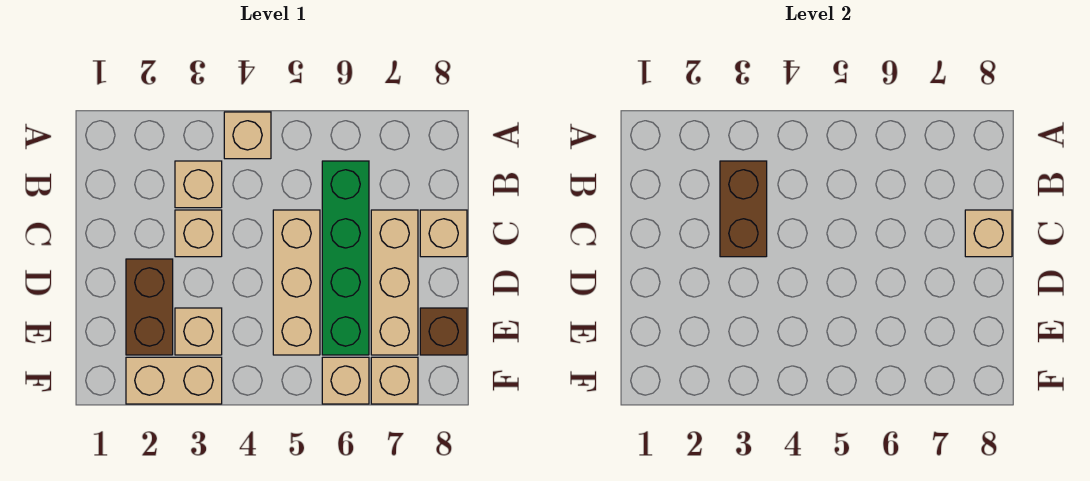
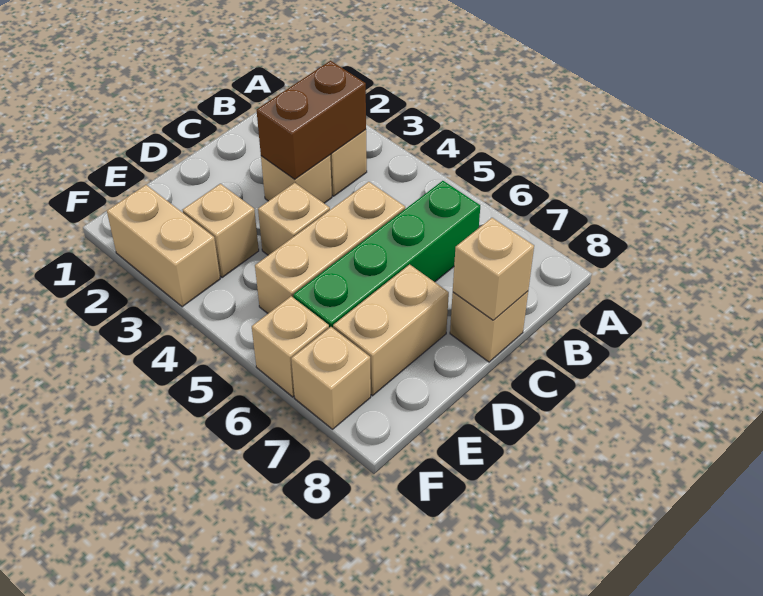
tan brick A4 level 1 -> tan brick D4 level 1
tan brick C7:E7 level 1 -> tan brick D7:E7 level 1
brown brick D2:E2 level 1 -> none
brown brick E8 level 1 -> none

